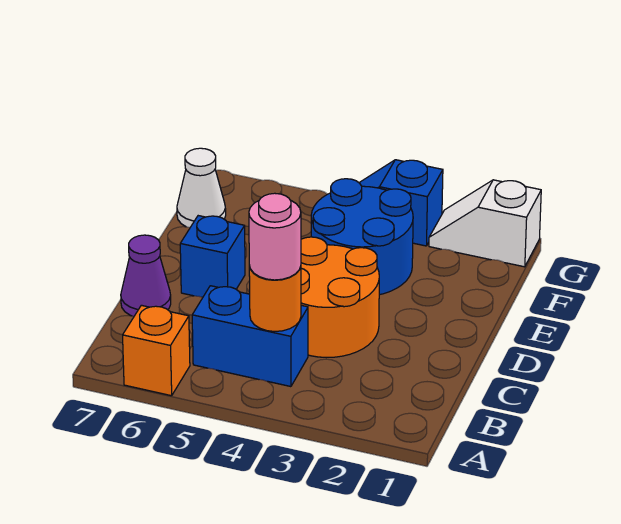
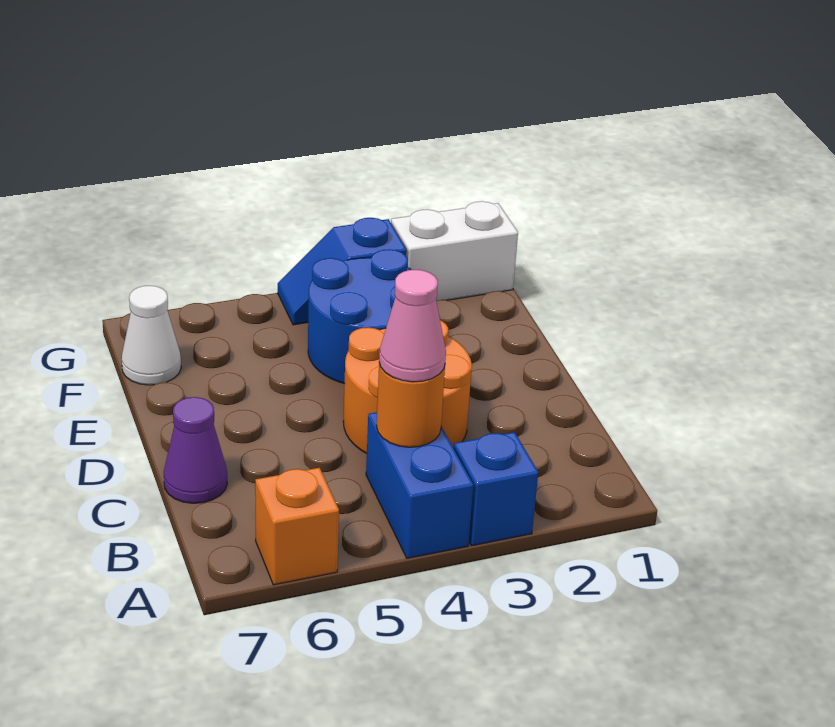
blue brick B4:B5 level 1 -> blue brick A4:B4 level 1
pink round brick B4 level 3 -> pink cone B4 level 3
blue brick D6 level 1 -> blue brick A3 level 1
white slope G1:G2 level 1 top 1 -> white brick G1:G2 level 1

